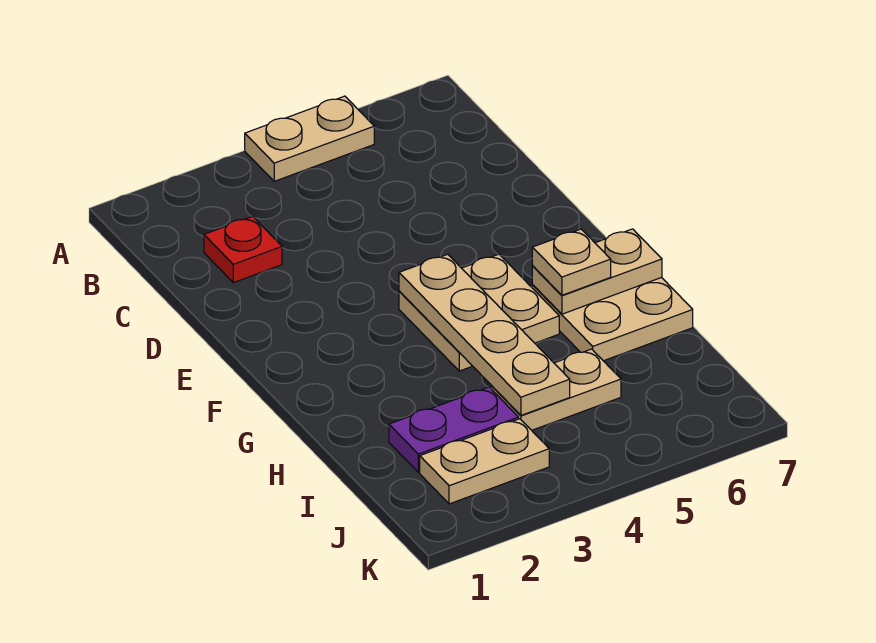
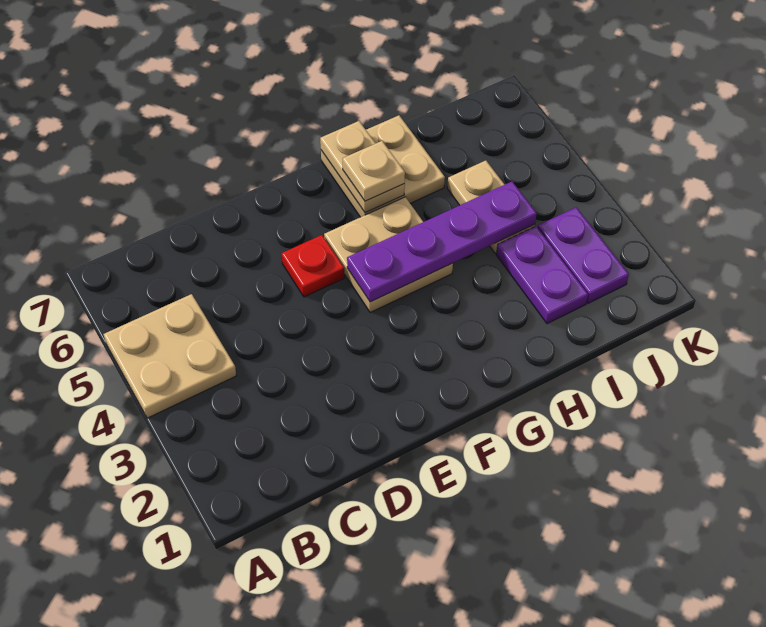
tan plate A4:A5 level 1 -> tan plate A4:B5 level 1
red plate C2 level 1 -> red plate E5 level 1
tan plate F4:I4 level 2 -> purple plate F4:I4 level 2
tan plate J2:J3 level 1 -> purple plate J2:J3 level 1

